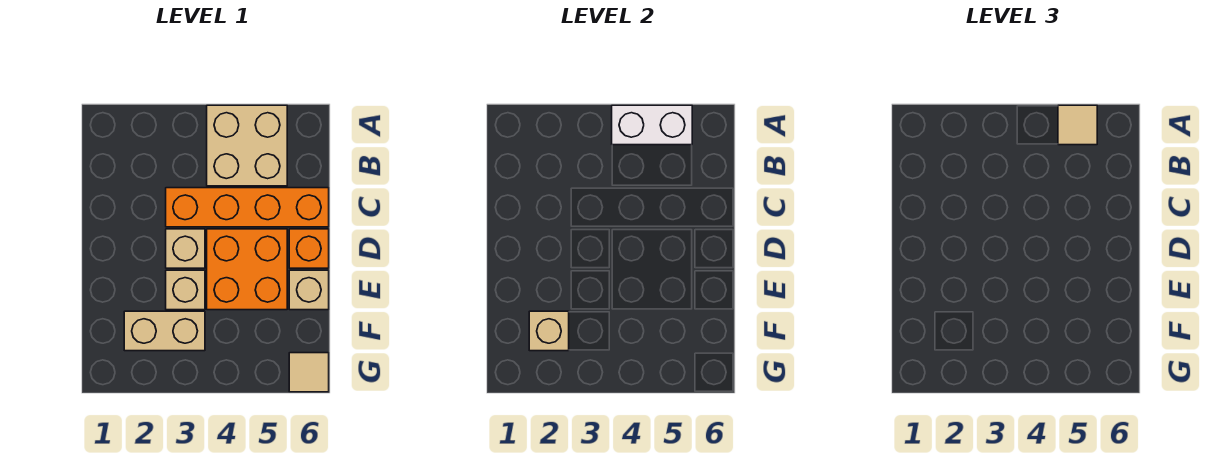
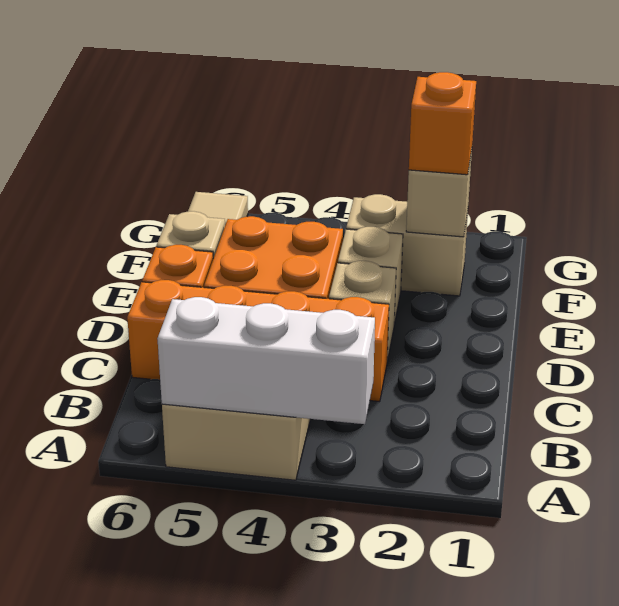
white brick A4:A5 level 2 -> white brick A3:A5 level 2
tan tile A5 level 3 -> none
none -> orange brick F2 level 3

